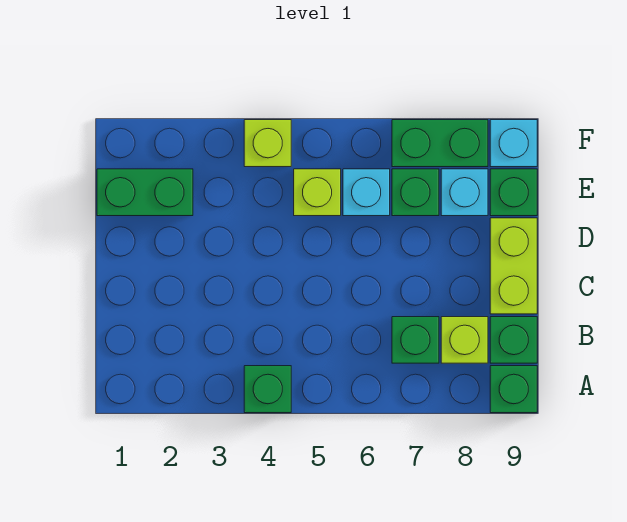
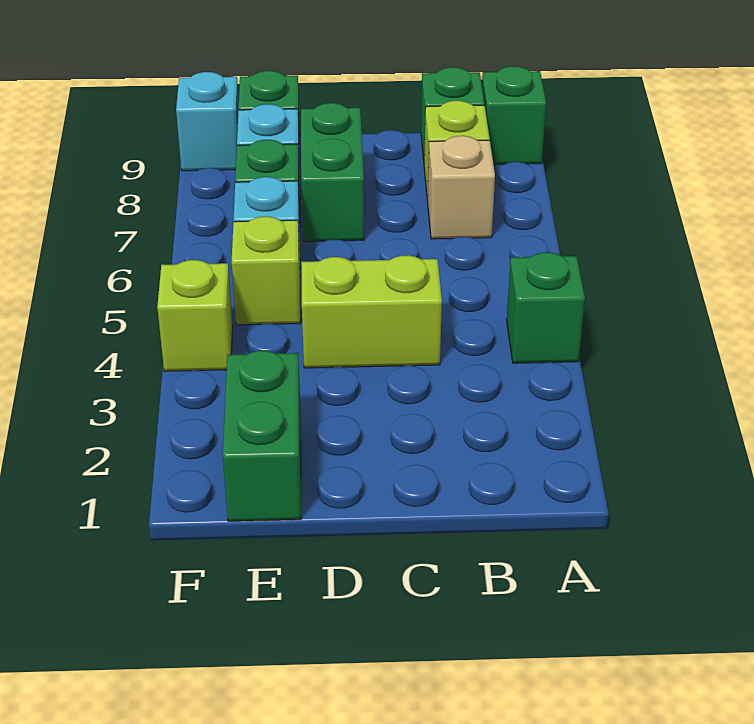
green brick B7 level 1 -> tan brick B7 level 1
lime brick C9:D9 level 1 -> lime brick C4:D4 level 1
green brick F7:F8 level 1 -> green brick D7:D8 level 1

